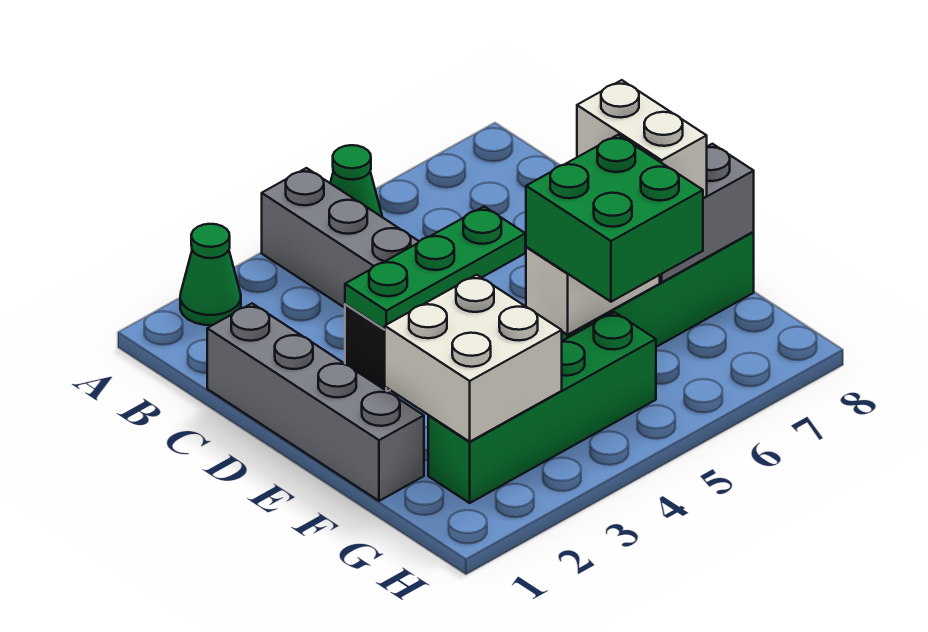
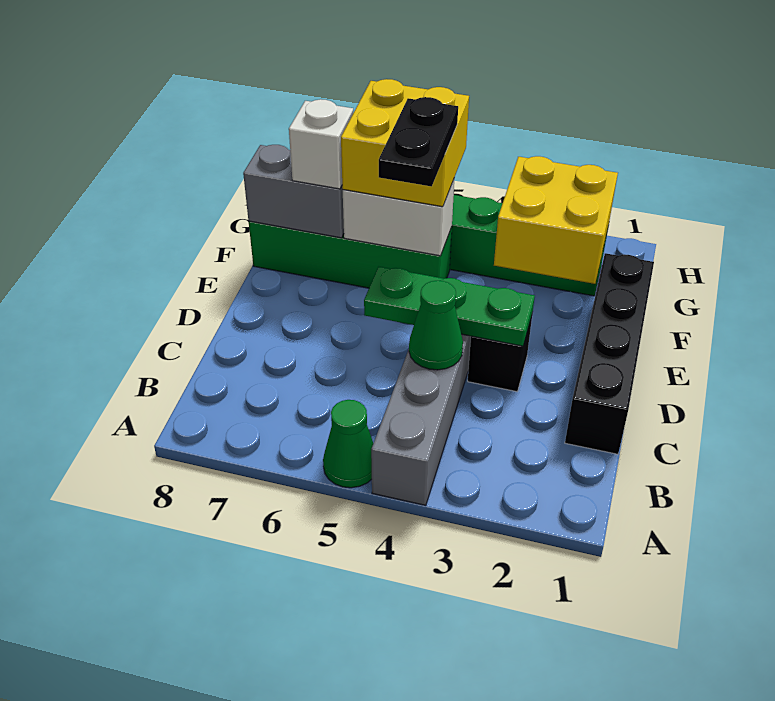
green cone A2 level 1 -> green cone C4 level 2
grey brick C1:F1 level 1 -> black brick C1:F1 level 1
none -> black plate E5:F5 level 4
white brick E7:F7 level 3 -> white brick F7 level 3
white brick F2:G3 level 2 -> yellow brick F2:G3 level 2
green brick F5:G6 level 3 -> yellow brick F5:G6 level 3

